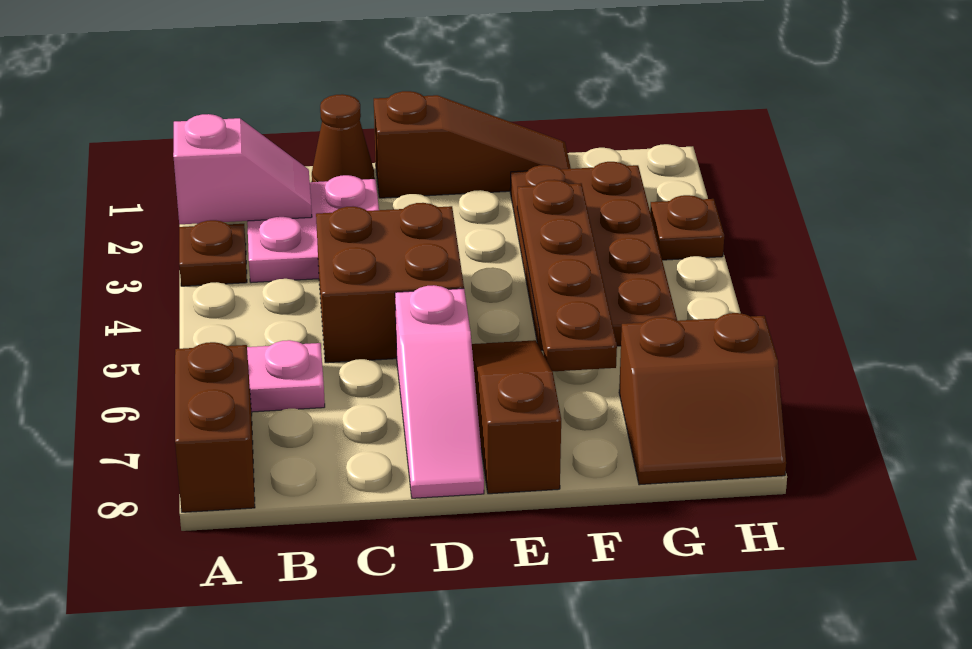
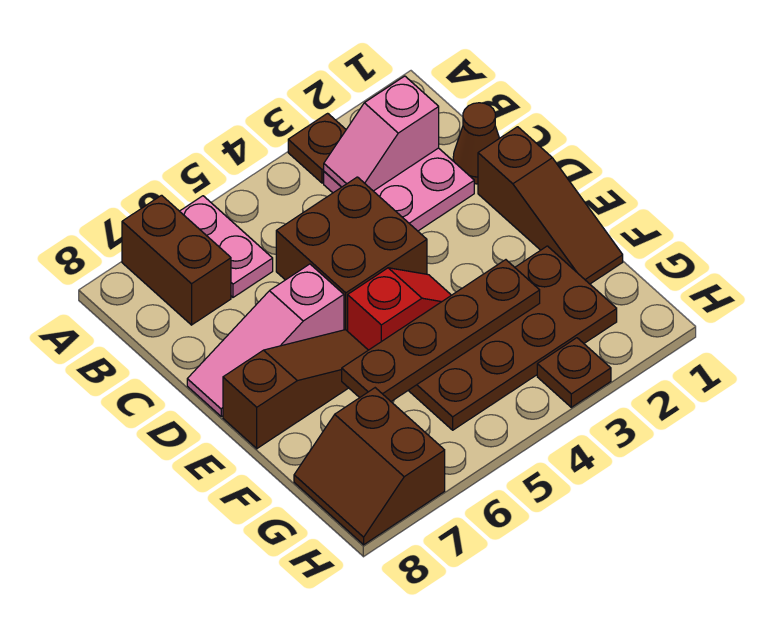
pink slope A2:B2 level 2 top A -> pink slope B2:B3 level 2 top 2
brown brick A7:A8 level 1 -> brown brick A7:B7 level 1
none -> red slope E4:E5 level 1 top 5

